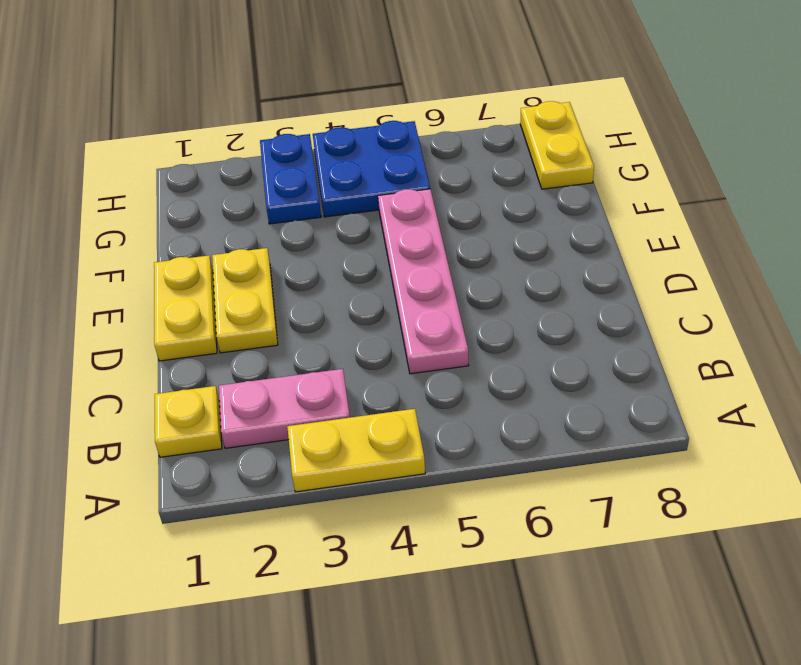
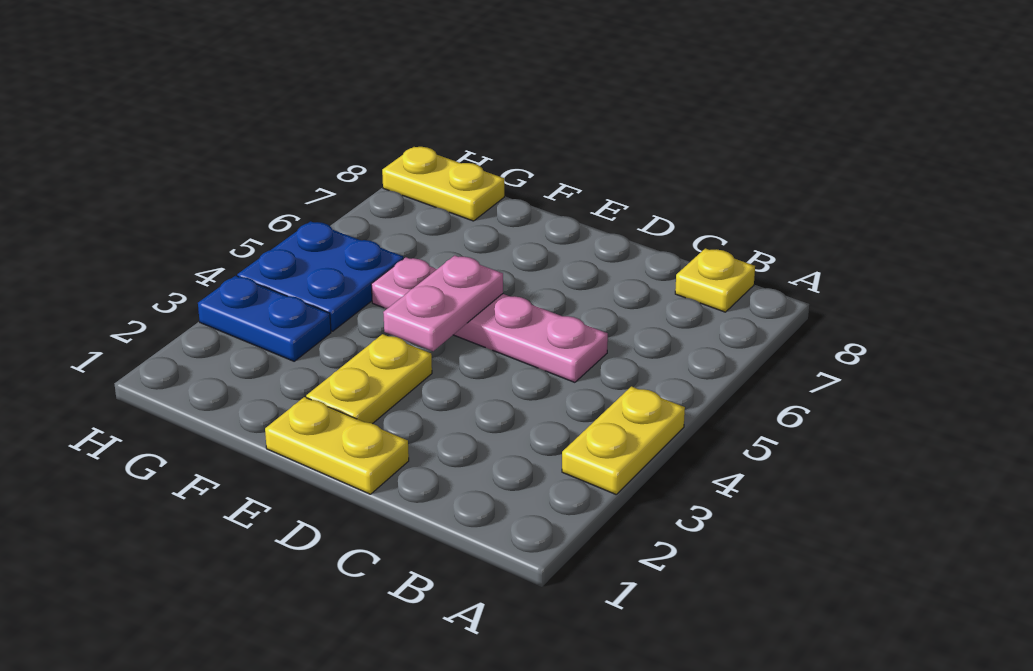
yellow plate B1 level 1 -> yellow plate B8 level 1
pink plate B2:B3 level 1 -> pink plate E4:E5 level 2
yellow plate D2:E2 level 1 -> yellow plate E2:E3 level 1

